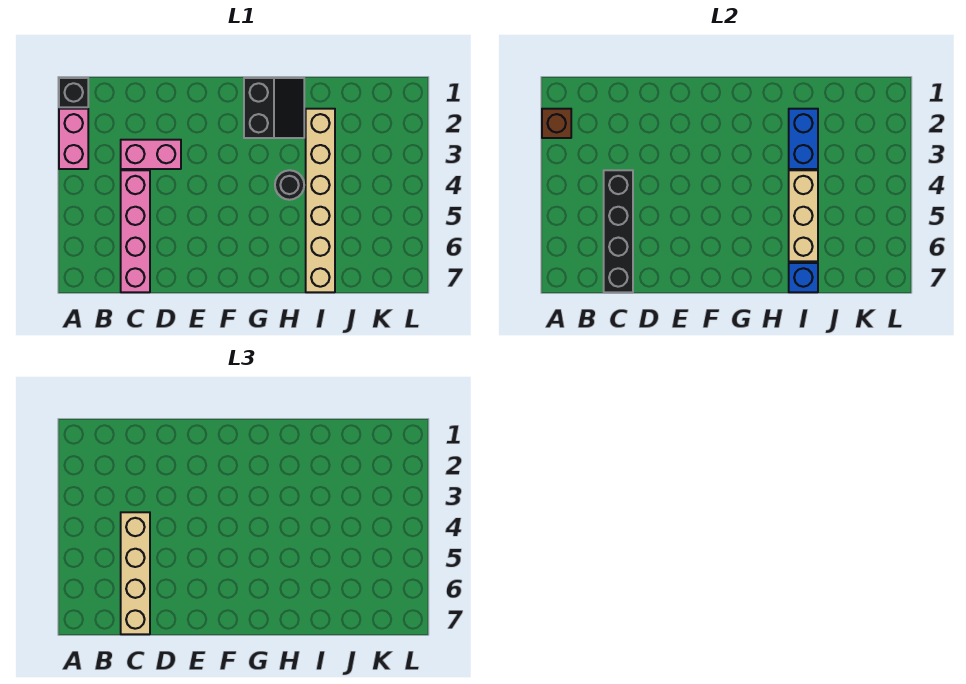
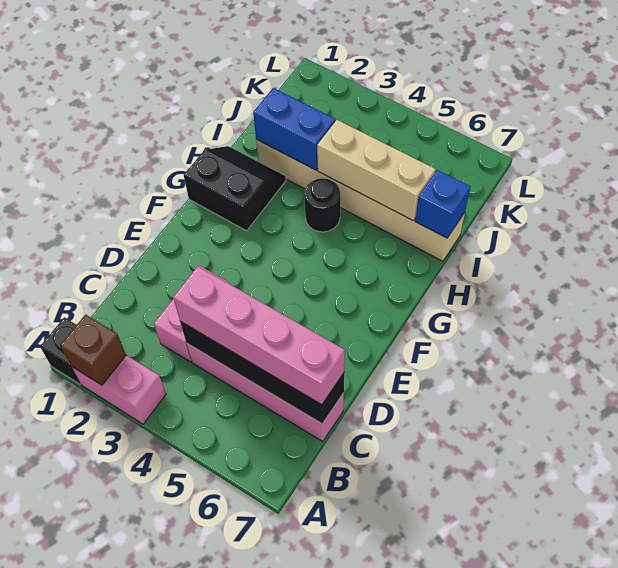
tan brick C4:C7 level 3 -> pink brick C4:C7 level 3

